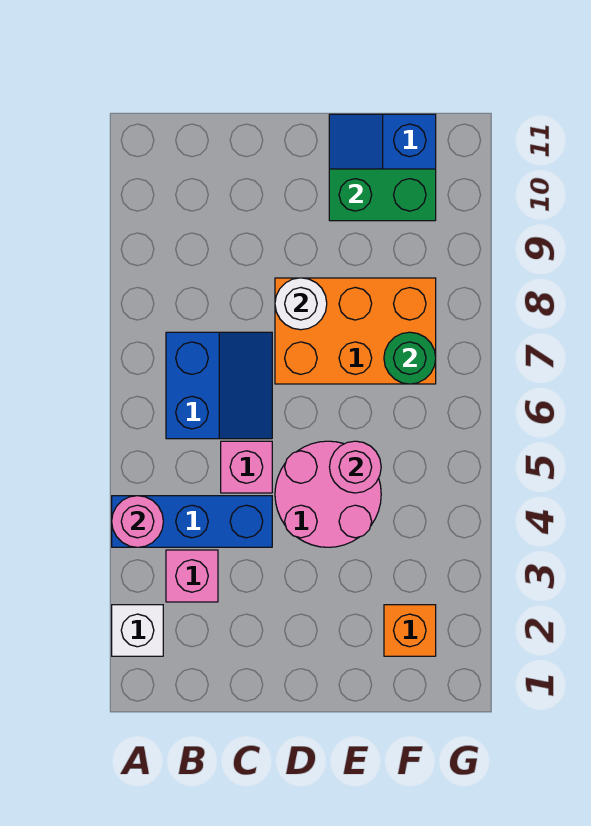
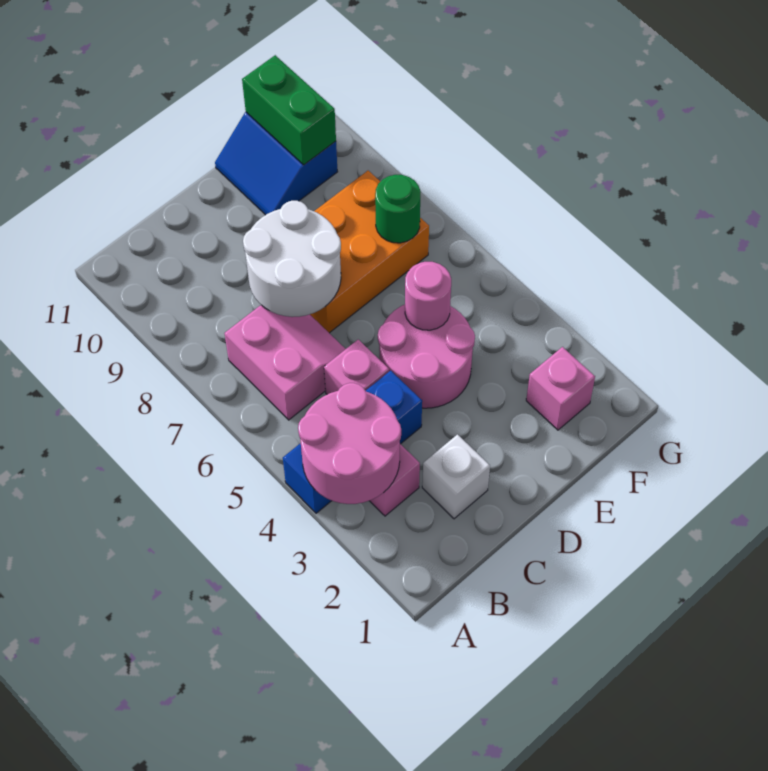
white brick A2 level 1 -> white brick C2 level 1
pink round brick A4 level 2 -> pink round brick A3:B4 level 2
blue slope B6:C7 level 1 top B -> pink slope B6:C7 level 1 top B
white round brick D8 level 2 -> white round brick C7:D8 level 2
green brick E10:F10 level 2 -> green brick F10:F11 level 2
orange brick F2 level 1 -> pink brick F2 level 1

